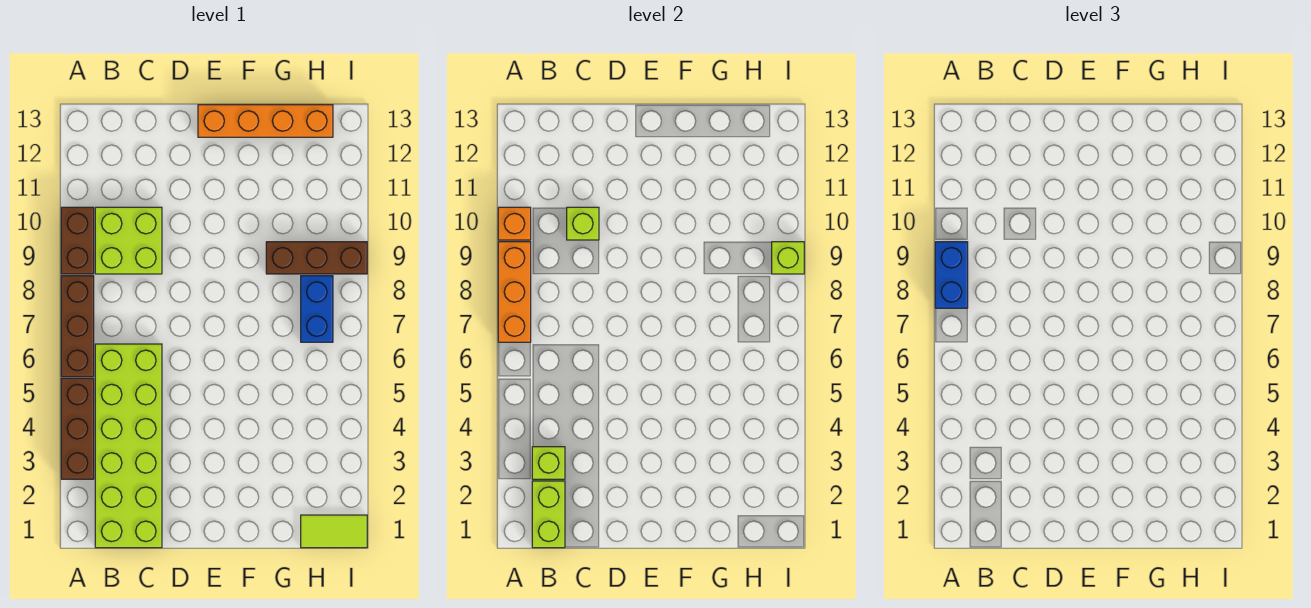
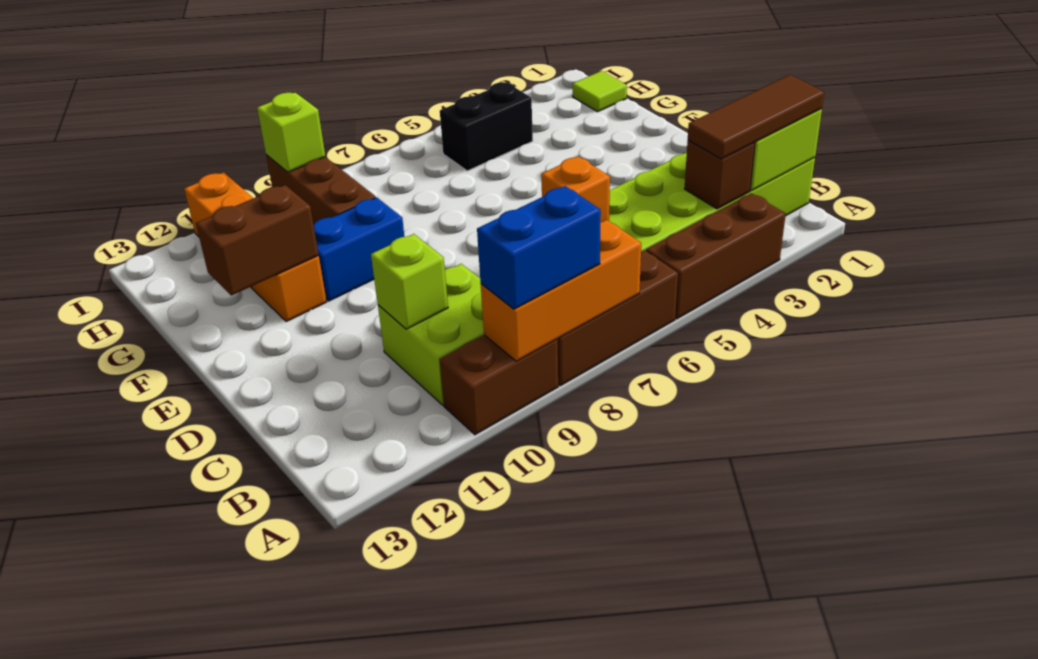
orange brick A10 level 2 -> orange brick C6 level 2
none -> brown tile B1:B3 level 3
lime brick B3 level 2 -> brown brick B3 level 2
orange brick E13:H13 level 1 -> orange brick F11:I11 level 1
none -> brown brick F11:F12 level 2
lime tile H1:I1 level 1 -> lime tile H1 level 1
none -> black brick H4:H5 level 1
blue brick H7:H8 level 1 -> blue brick F9:F10 level 1

